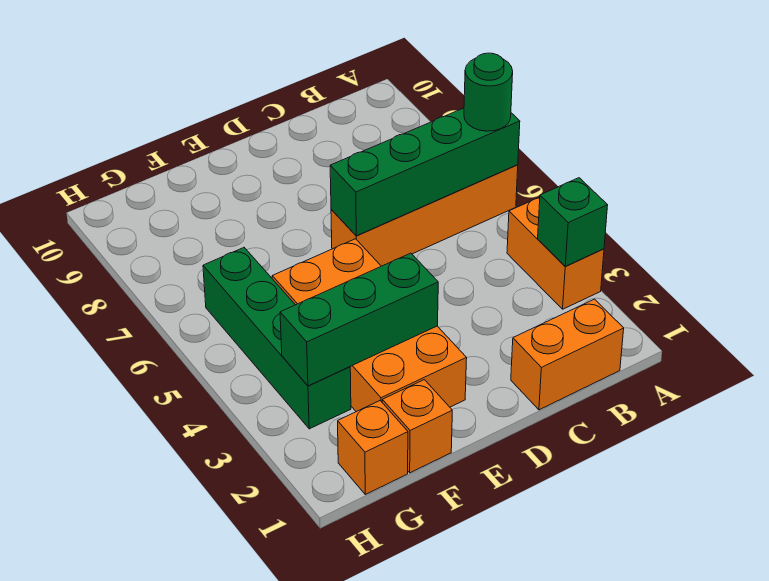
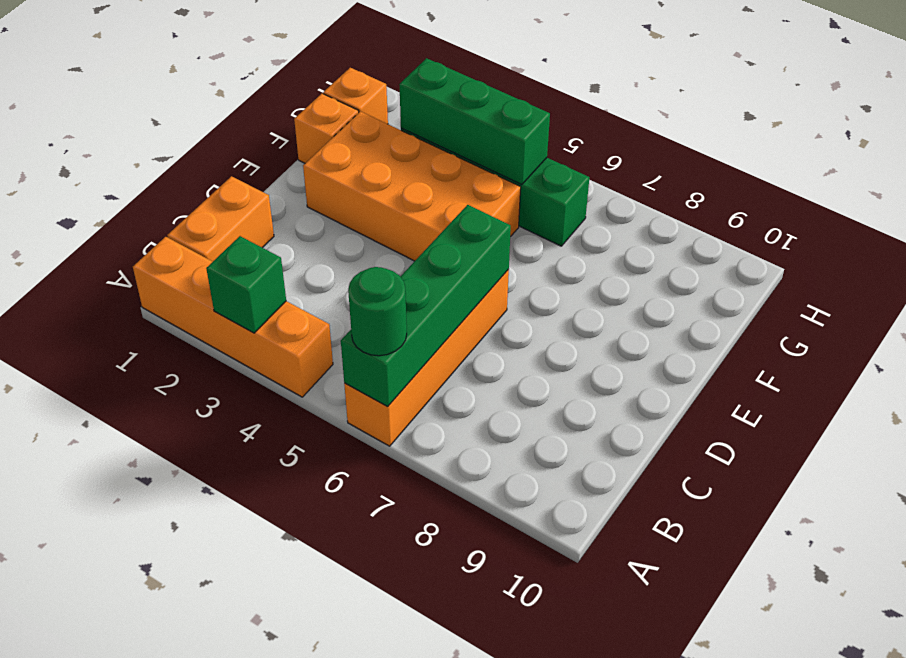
orange brick A3:A4 level 1 -> orange brick A1:A4 level 1
green brick E3:G3 level 2 -> green brick G3:G5 level 2

